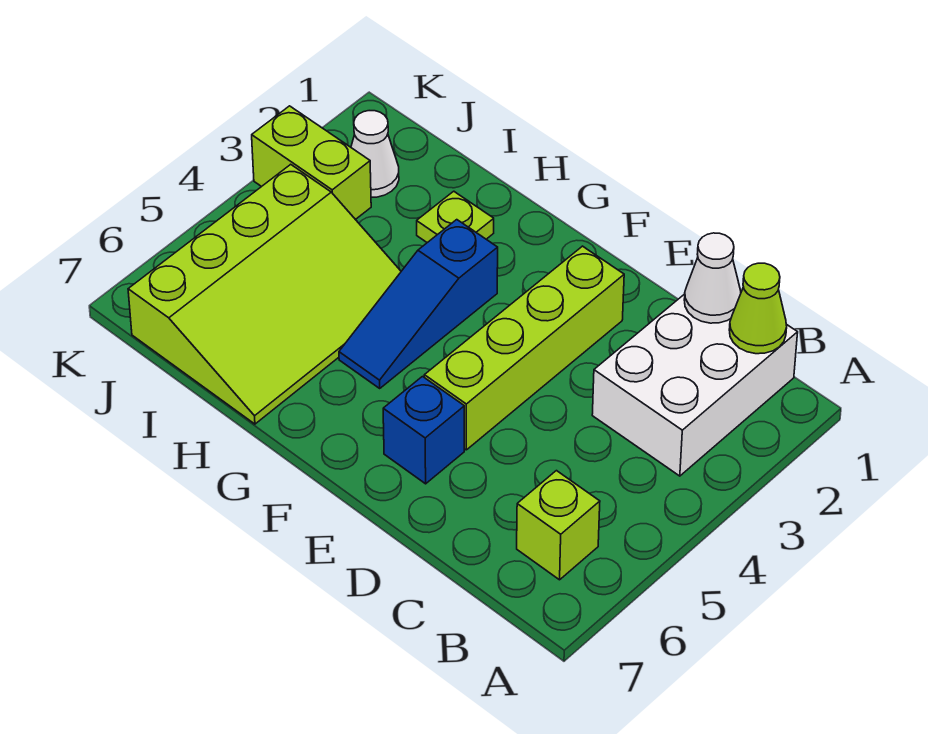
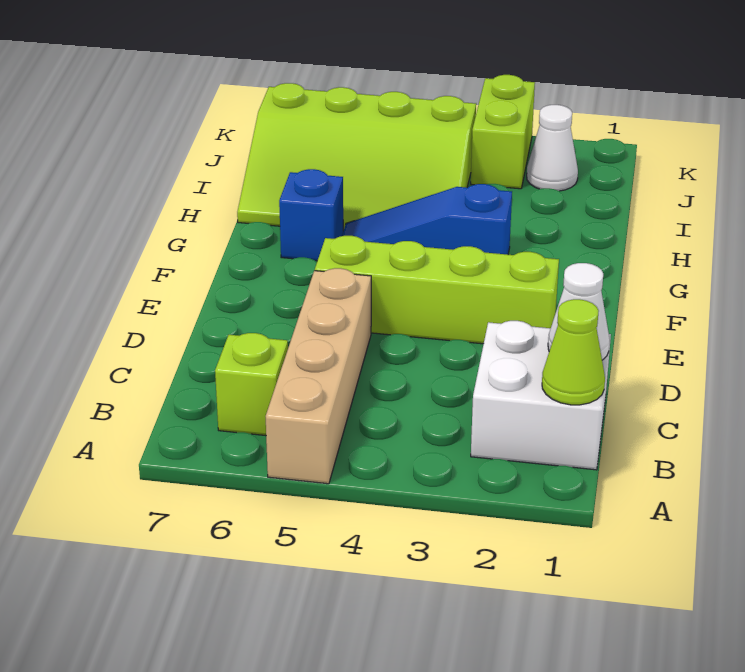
none -> tan brick A5:D5 level 1
white brick B1:C3 level 1 -> white brick B1:C2 level 1
blue brick E6 level 1 -> blue brick G6 level 1
lime plate H2 level 1 -> none

